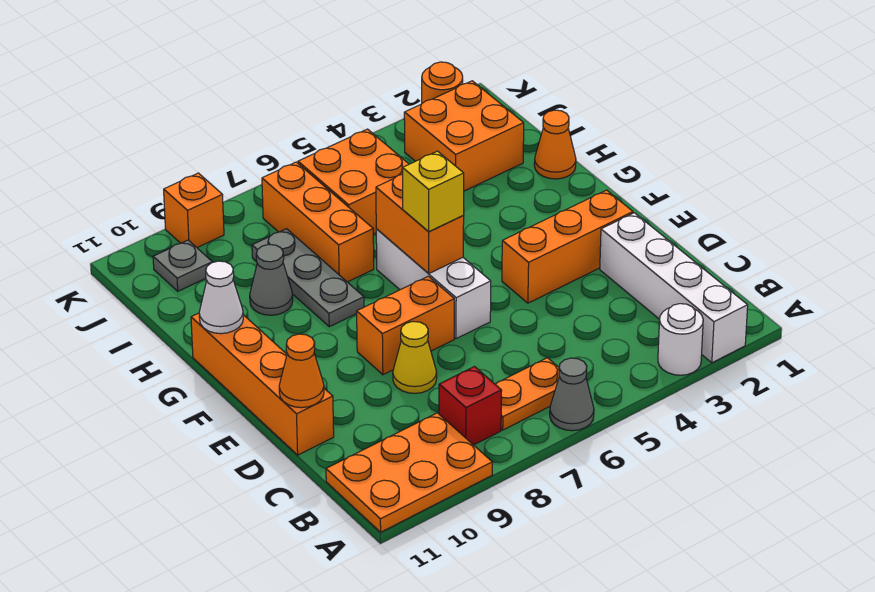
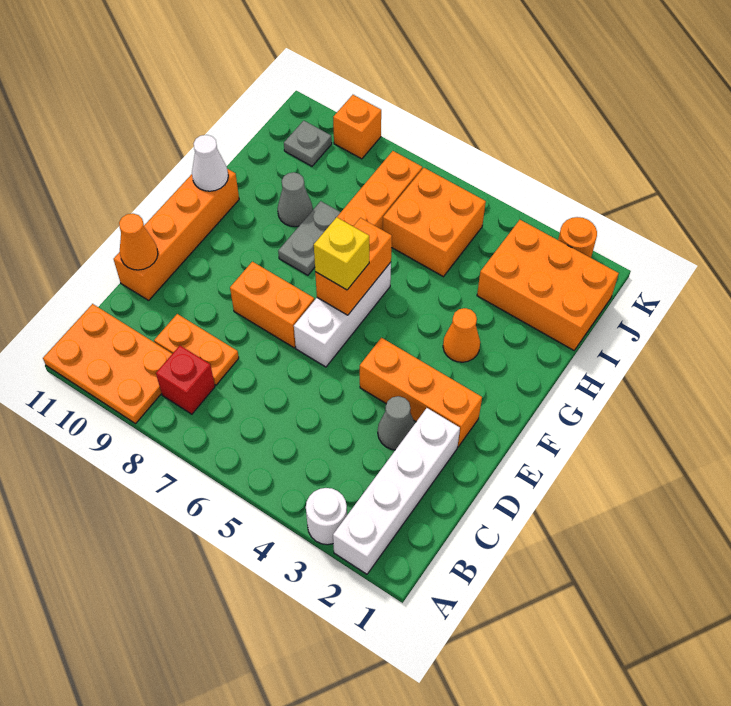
grey cone A6 level 1 -> grey cone D3 level 1
orange plate B6:B7 level 1 -> orange plate C8:C9 level 1
yellow cone D8 level 1 -> none
grey plate G8:I8 level 1 -> grey plate G8:H8 level 1
orange cone H1 level 1 -> orange cone G3 level 1
orange brick I2:J3 level 1 -> orange brick I1:J3 level 1

